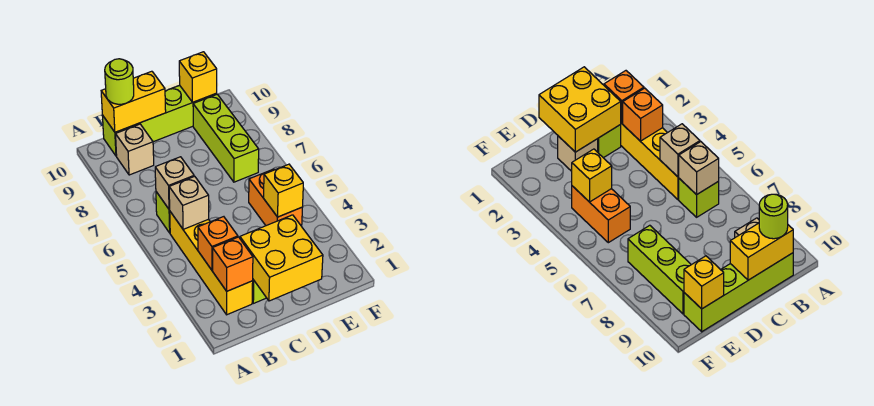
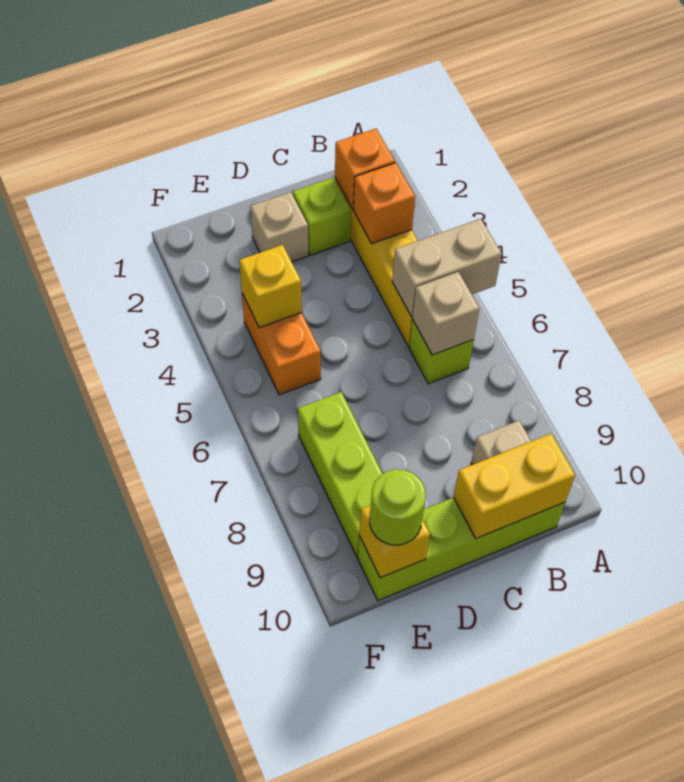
tan brick B5 level 2 -> tan brick A5:B5 level 2
lime round brick B10 level 3 -> lime round brick E10 level 3
yellow brick C1:D2 level 2 -> none

